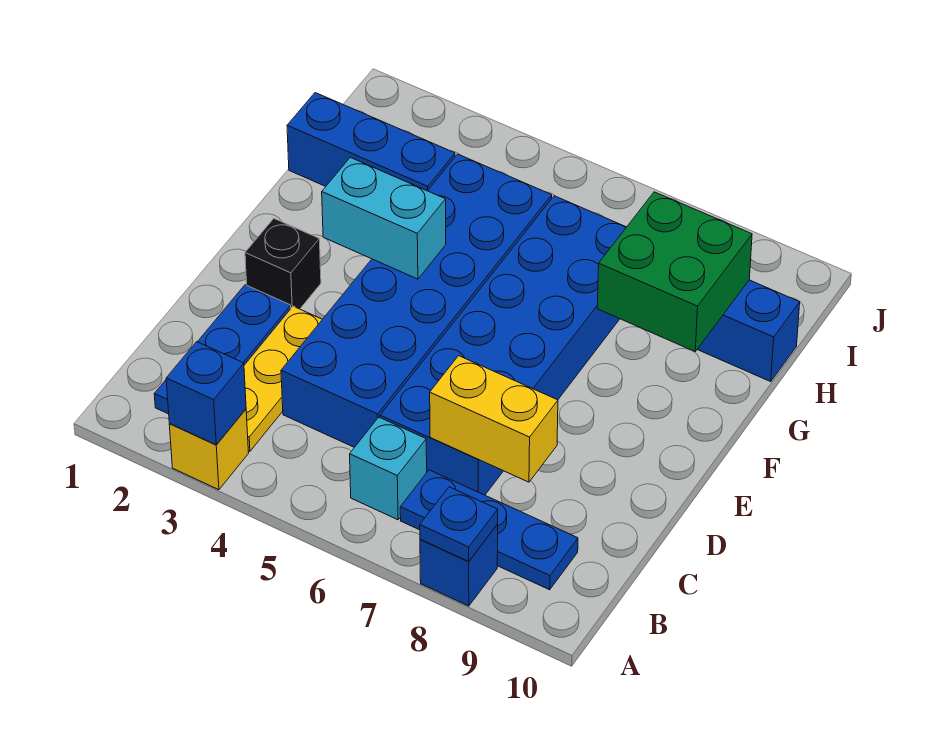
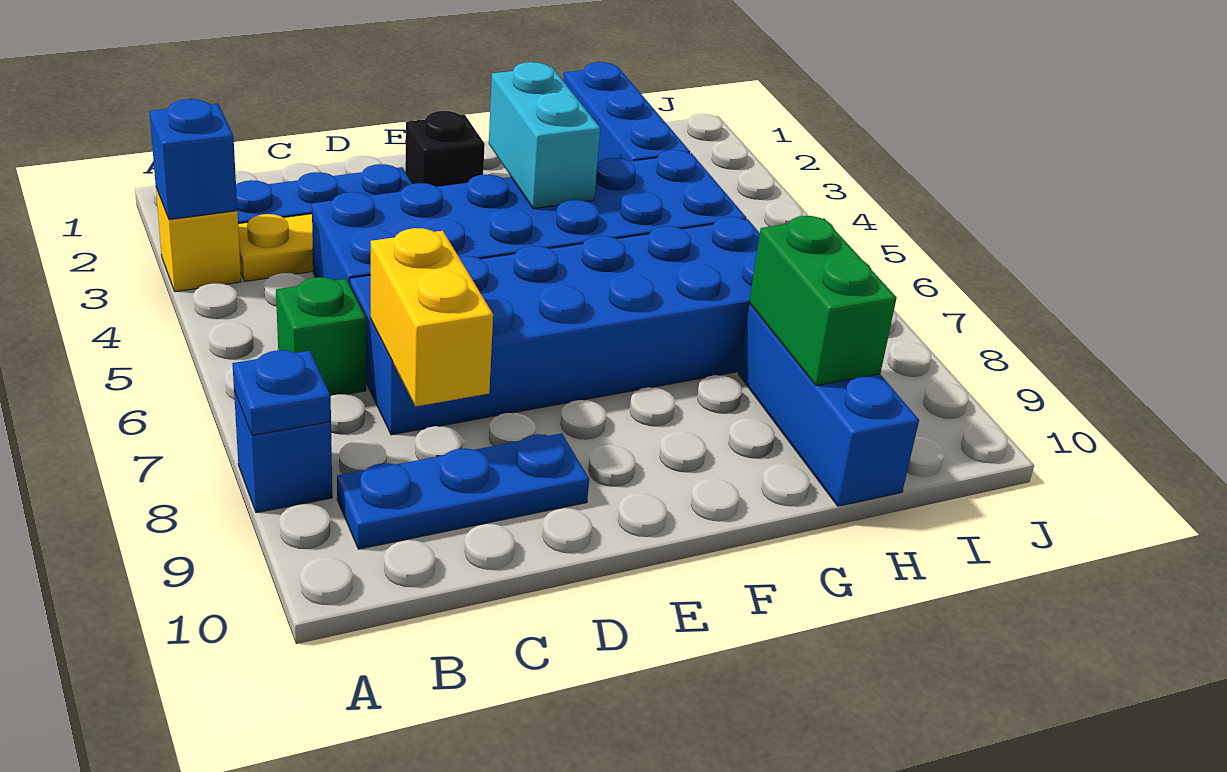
cyan brick B6 level 1 -> green brick B6 level 1
blue plate B7:B9 level 1 -> blue plate B9:D9 level 1
green brick G8:H9 level 2 -> green brick H8:H9 level 2

